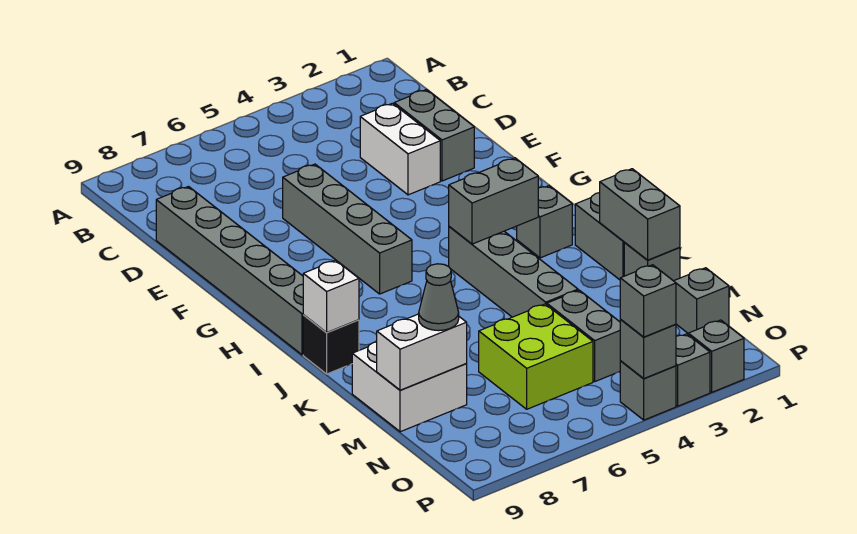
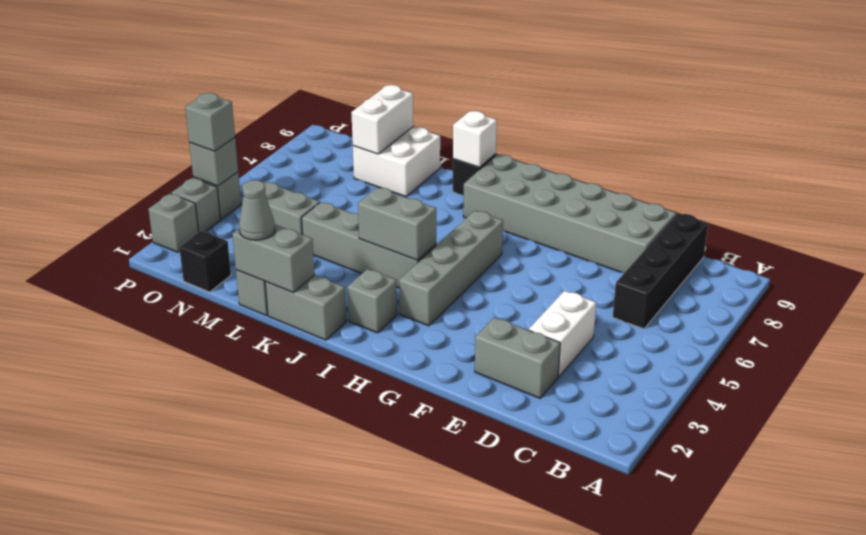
none -> black brick C6:C9 level 1
white brick D3:E3 level 1 -> white brick D3:D4 level 1
grey brick D9:I9 level 1 -> grey brick D8:I9 level 1
grey brick E6:H6 level 1 -> grey brick H3:H6 level 1
grey brick I3:I4 level 2 -> grey brick I4:J4 level 2
lime brick M5:N6 level 1 -> none
grey cone M8 level 3 -> grey cone L1 level 3
grey brick N1 level 1 -> black brick N1 level 1

